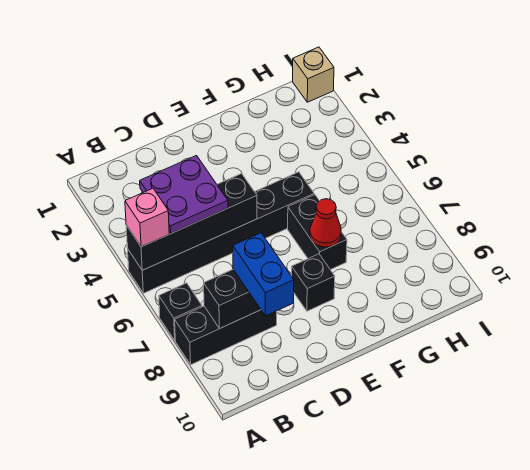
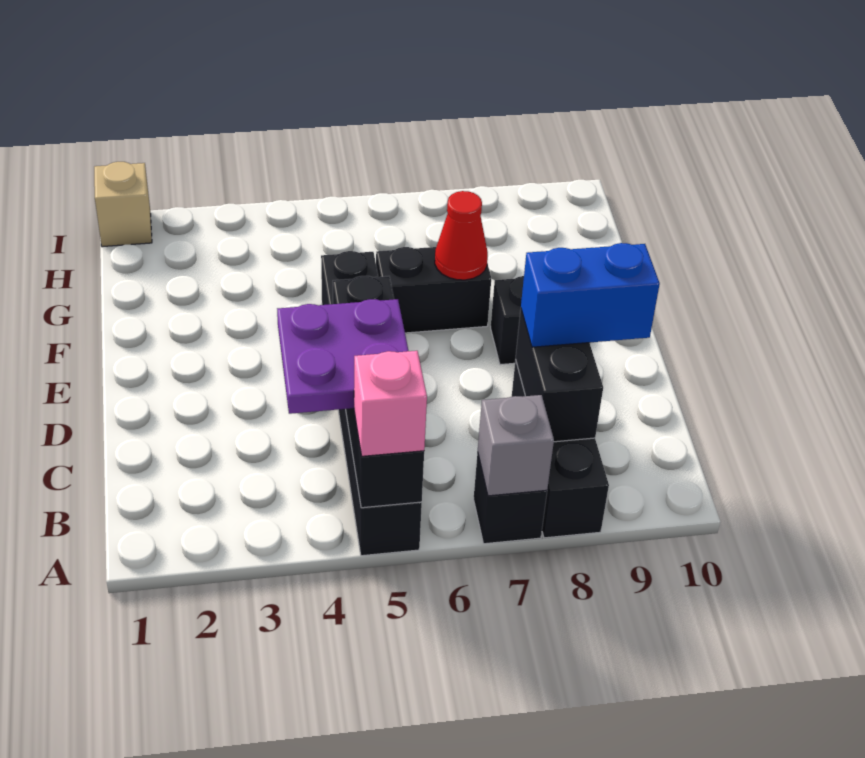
none -> grey brick A7 level 2

